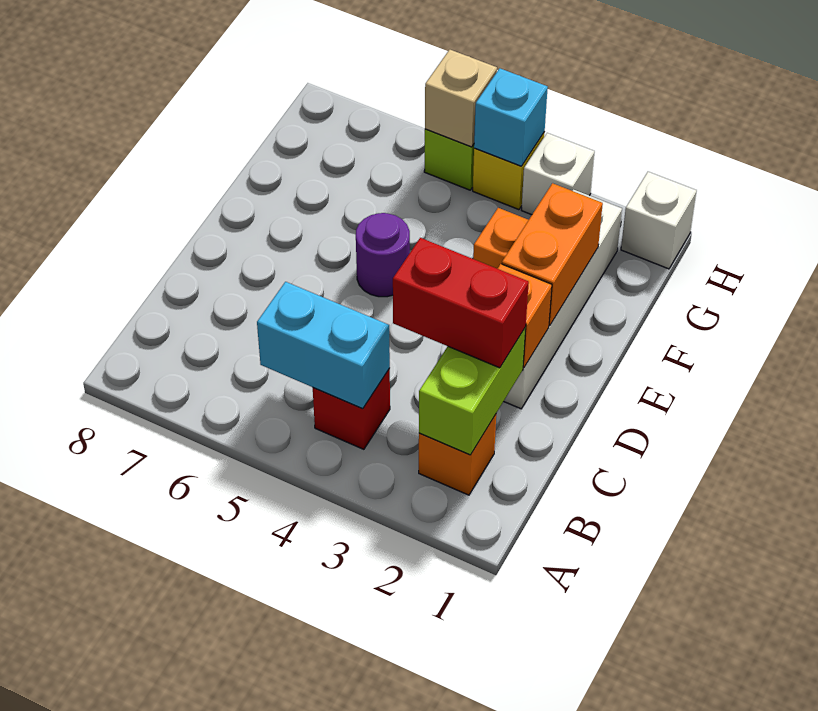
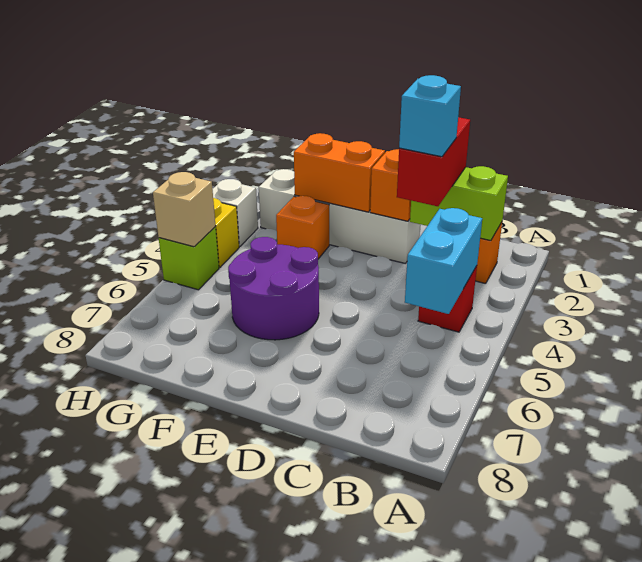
purple round brick E5 level 1 -> purple round brick E5:F6 level 1
white brick H1 level 1 -> none
cyan brick H4 level 2 -> cyan brick C3 level 4

